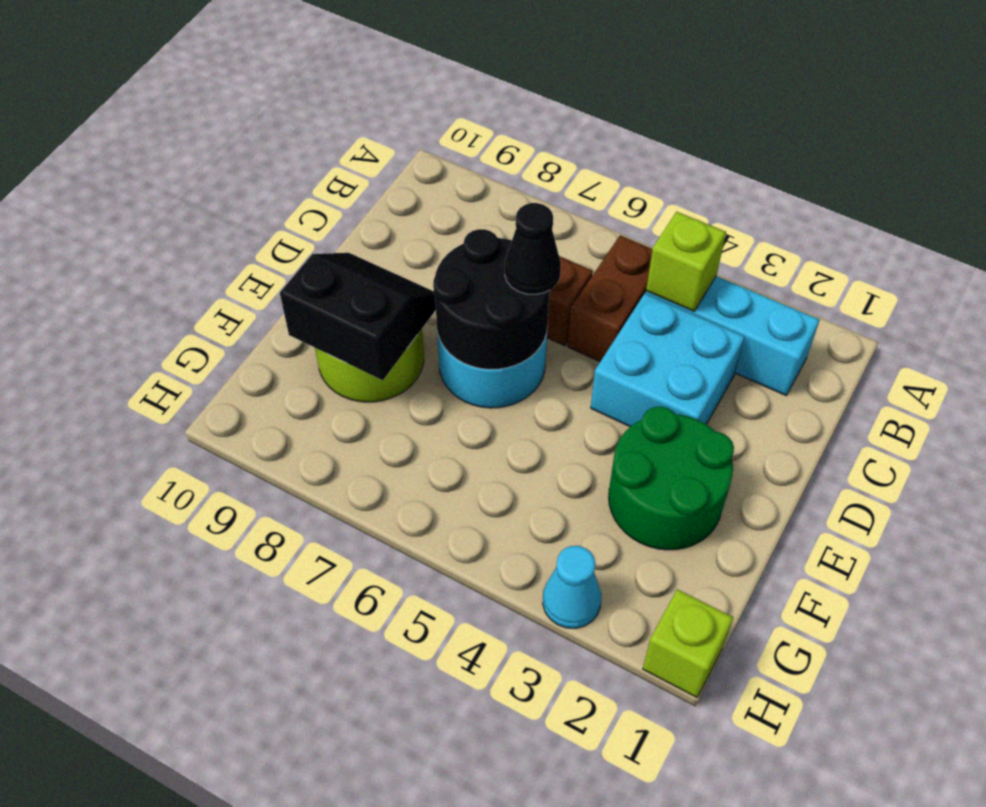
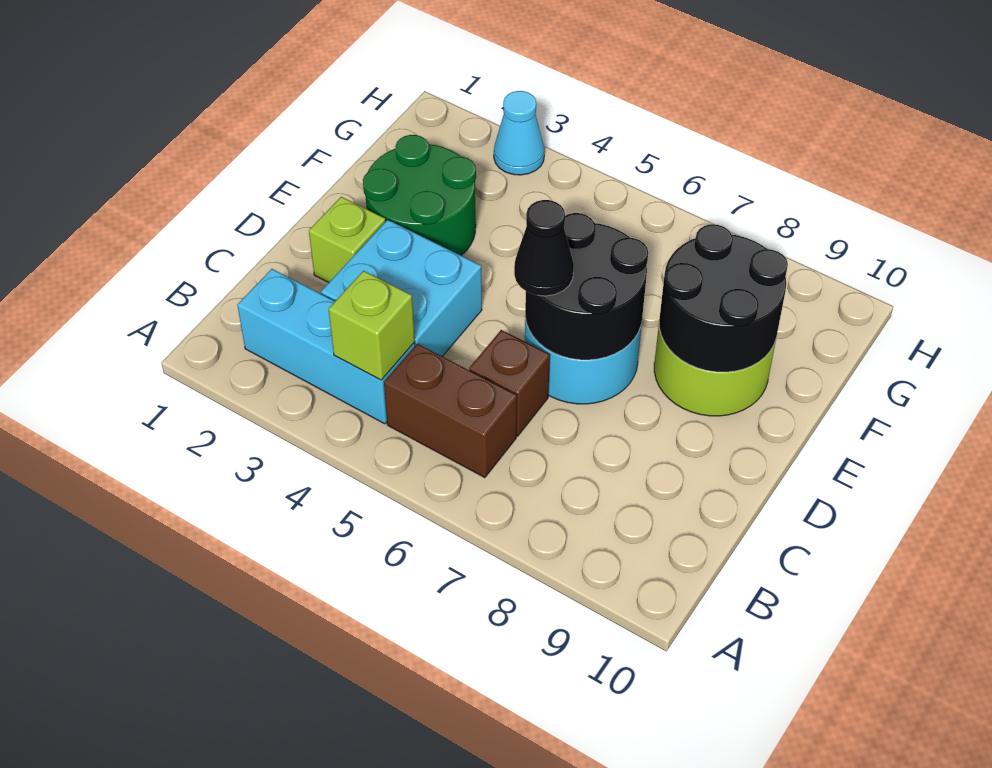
brown brick B5:C5 level 1 -> brown brick B5:B6 level 1
black slope E8:F9 level 2 top F -> black round brick E8:F9 level 2
lime brick H1 level 1 -> lime brick D2 level 1

